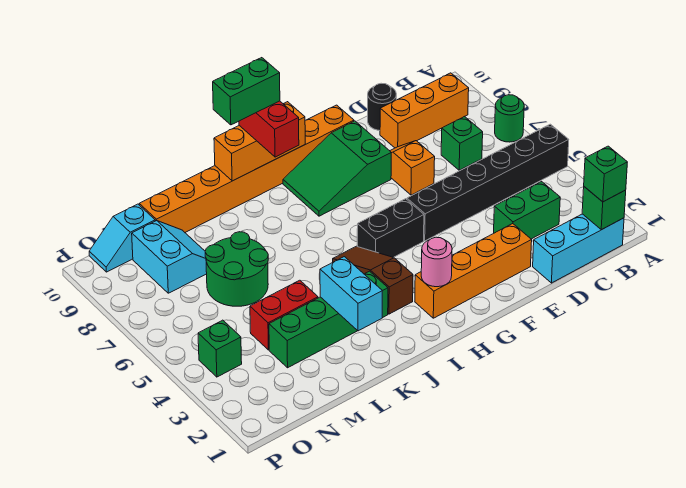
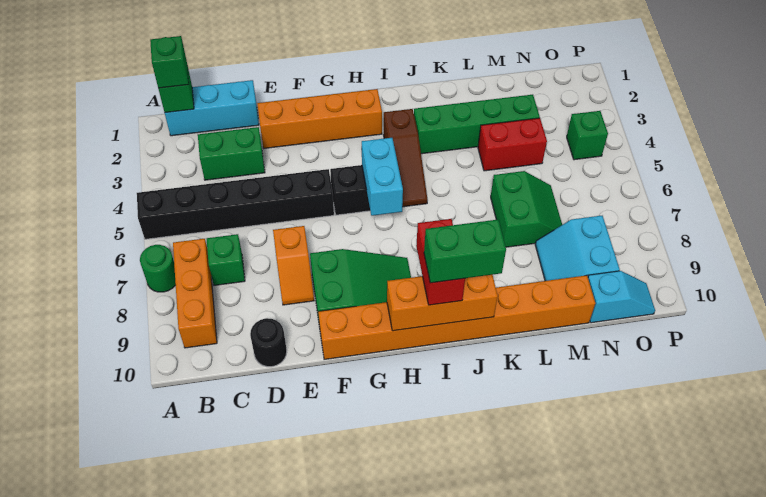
orange brick B9:D9 level 1 -> orange brick B7:B9 level 1
pink round brick H2 level 2 -> none
cyan brick K2:K3 level 2 -> cyan brick H5:H6 level 2
green round brick L6:M7 level 1 -> green slope L6:M7 level 1 top L

